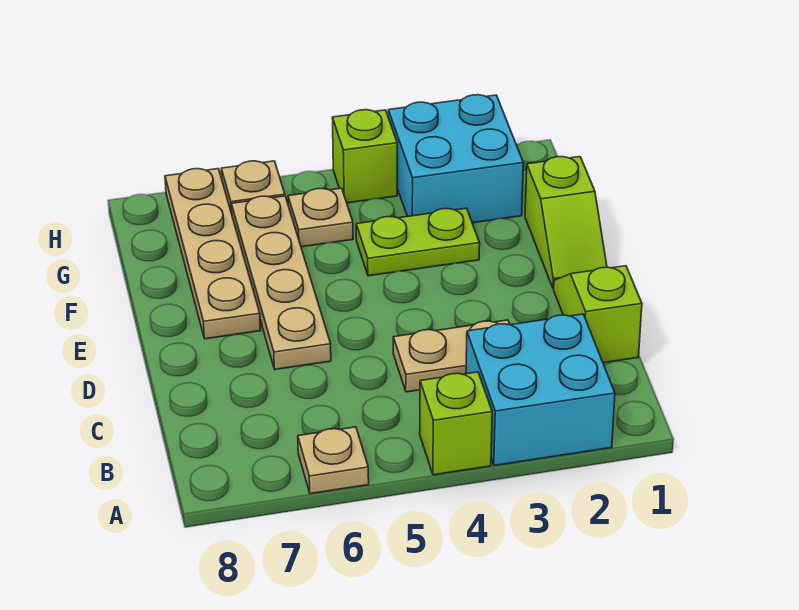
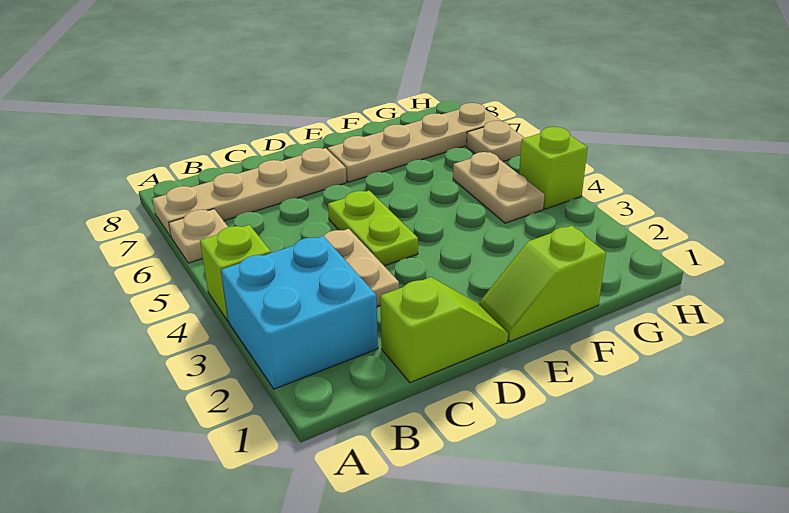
tan plate D6:G6 level 1 -> tan plate A7:D7 level 1
lime plate F3:F4 level 1 -> lime plate D4:D5 level 1
cyan brick G2:H3 level 1 -> none
tan plate G5 level 1 -> tan plate G4:G5 level 1

